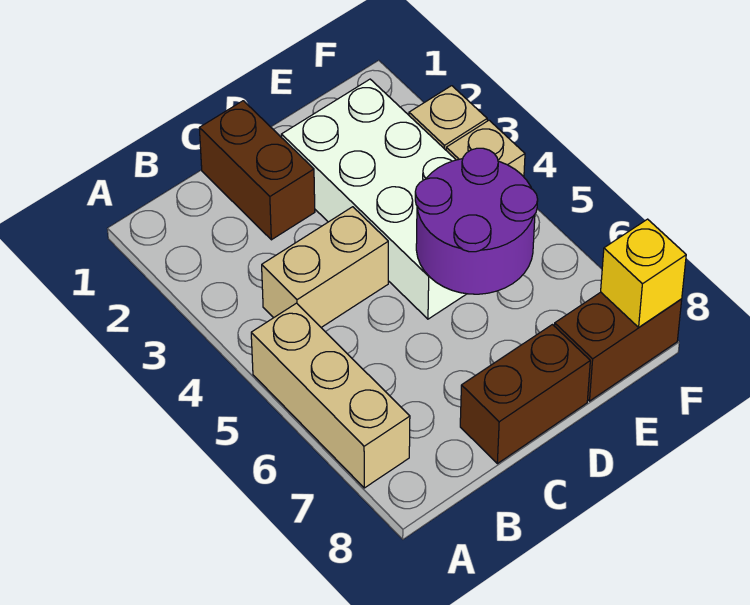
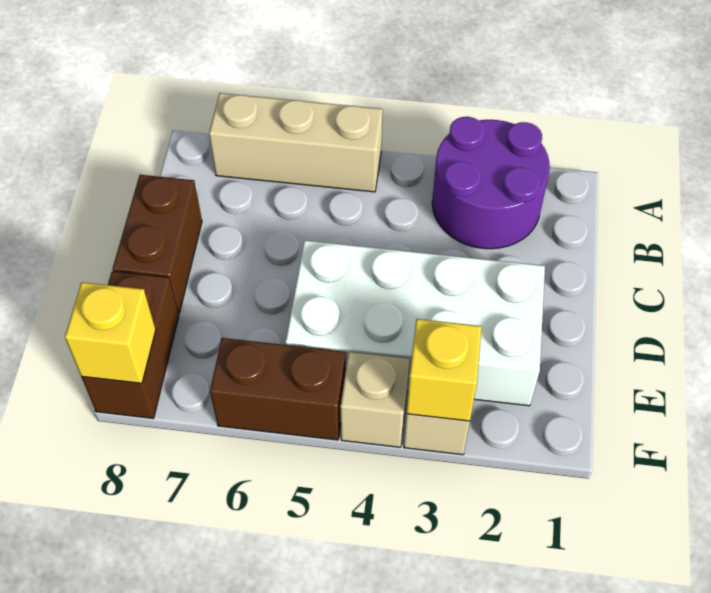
tan brick B4:C4 level 1 -> none
brown brick C1:C2 level 1 -> brown brick F5:F6 level 1
purple round brick D5:E6 level 2 -> purple round brick A2:B3 level 1
none -> yellow brick F3 level 2

